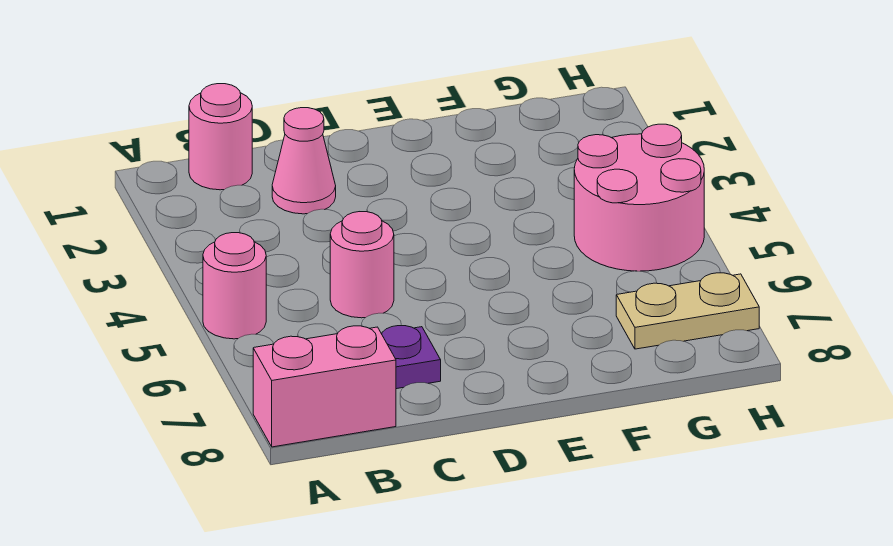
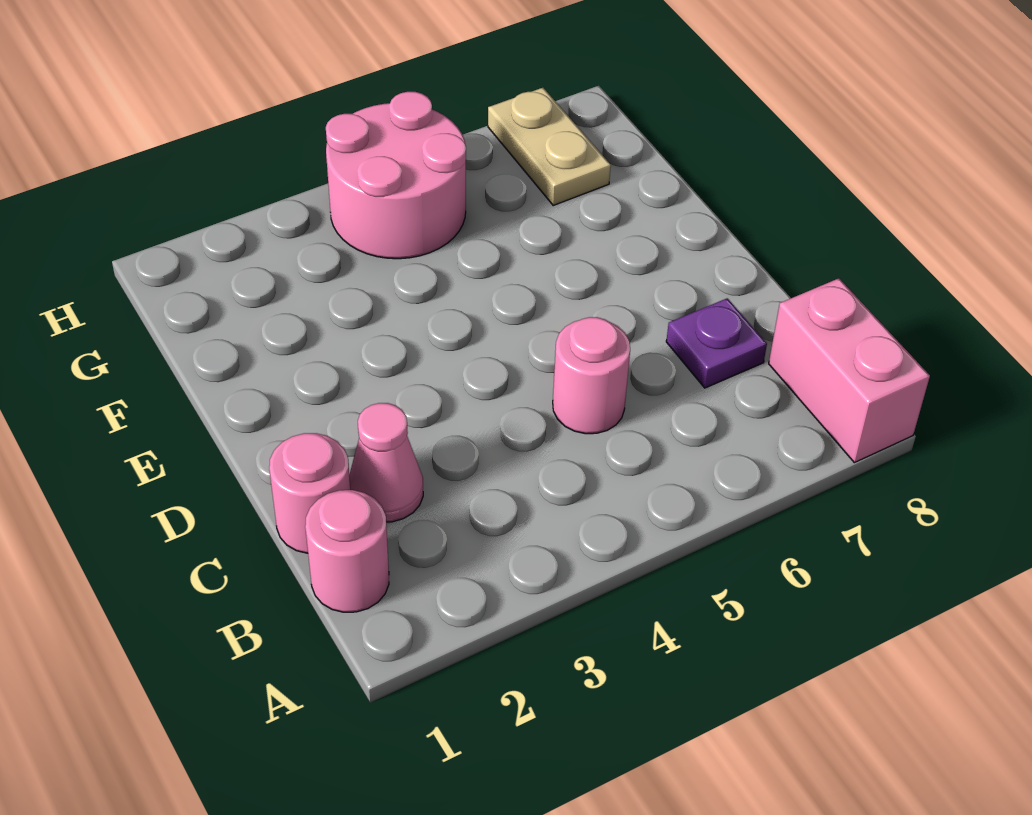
pink round brick A5 level 1 -> pink round brick C1 level 1

